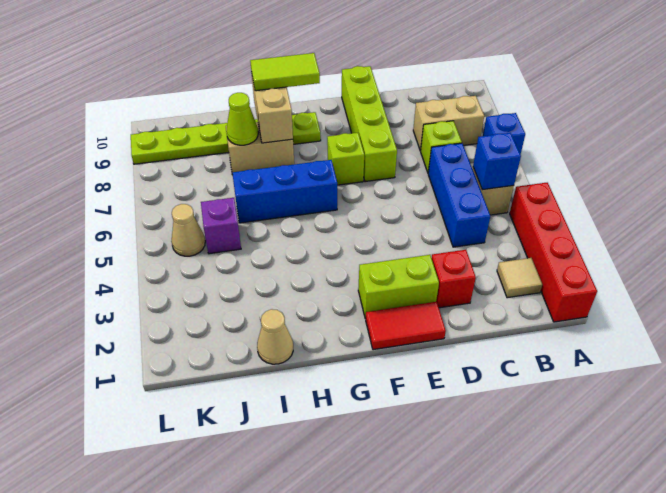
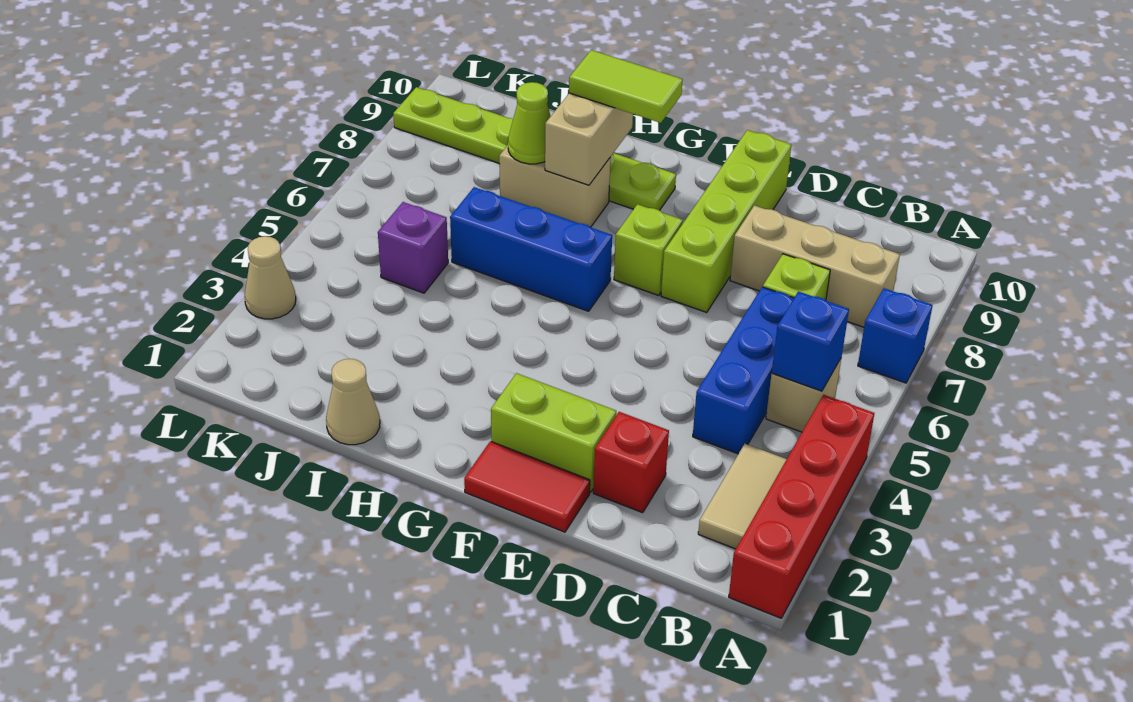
tan tile B2 level 1 -> tan tile B2:B3 level 1
tan brick B8:C8 level 1 -> tan brick B8:D8 level 1
tan cone K5 level 1 -> tan cone L3 level 1

